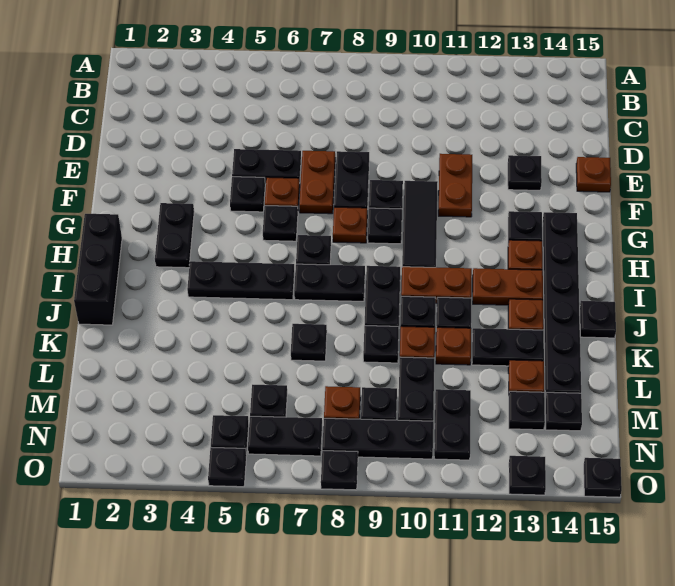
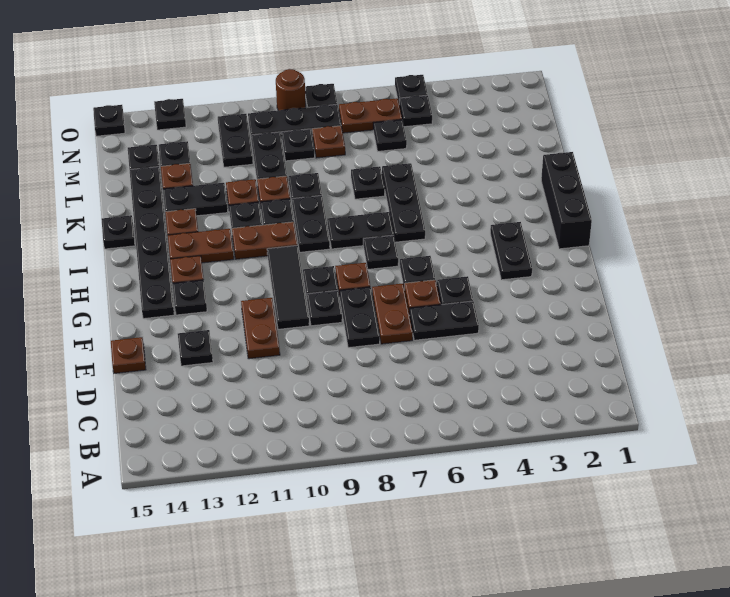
black plate I4:I6 level 1 -> black plate I6:K6 level 1
black plate N6:N7 level 1 -> brown plate N6:N7 level 1
none -> brown round brick O9 level 1

